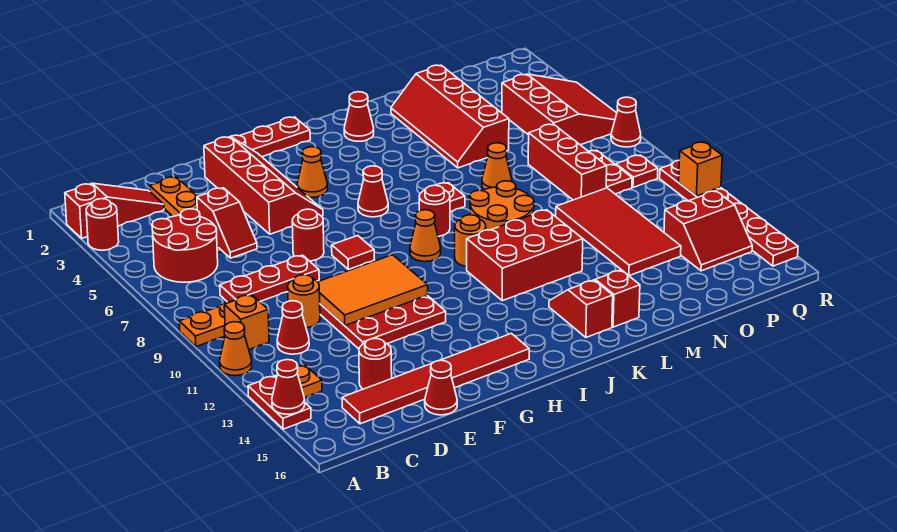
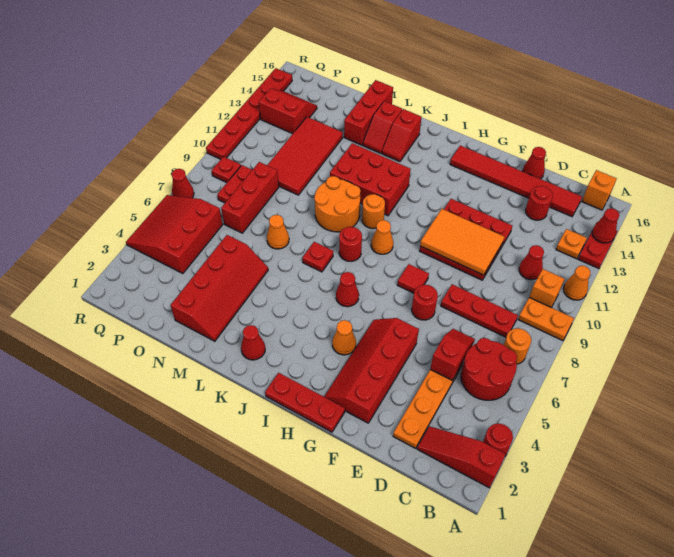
orange round brick D10 level 1 -> orange round brick B7 level 1
none -> red brick M14:M16 level 1
orange brick R11 level 2 -> orange brick B16 level 1

